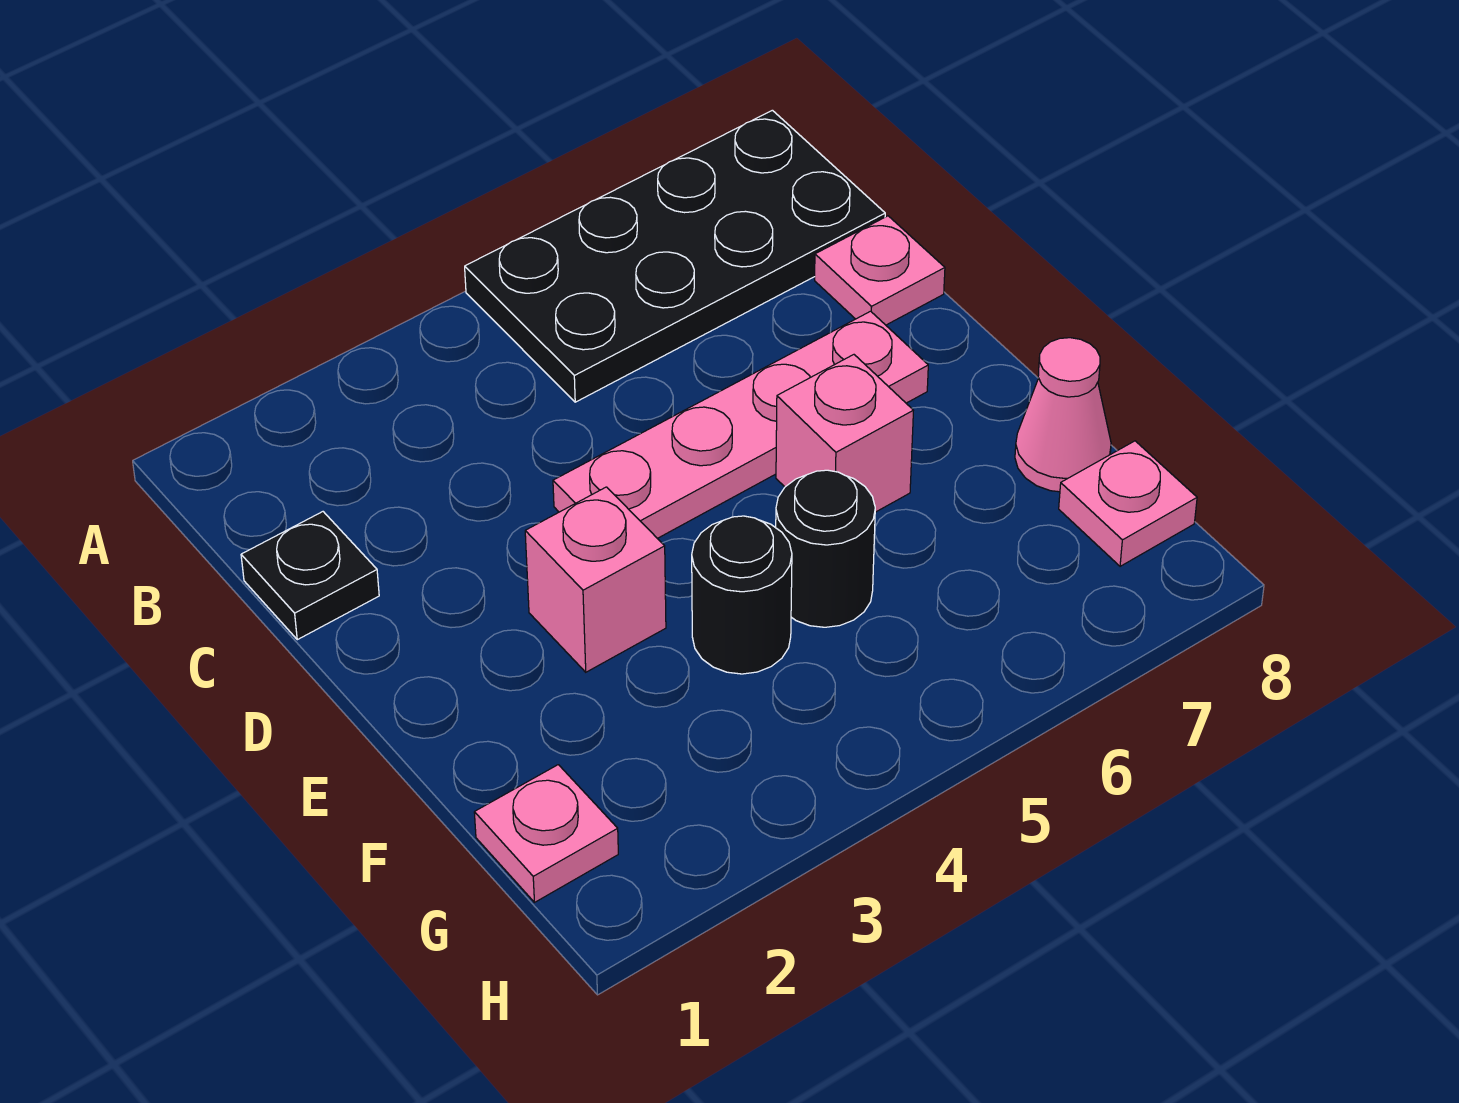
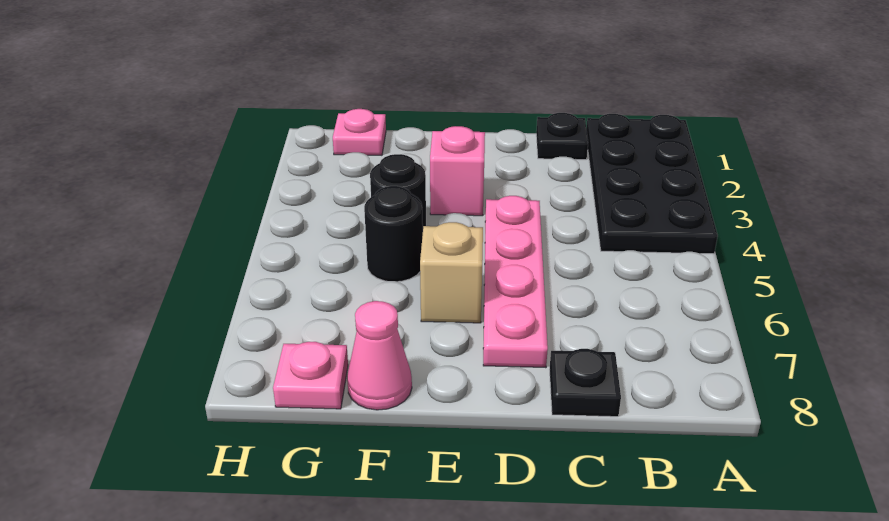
black plate A5:B8 level 1 -> black plate A1:B4 level 1
pink plate C8 level 1 -> black plate C8 level 1
pink brick E6 level 1 -> tan brick E6 level 1

